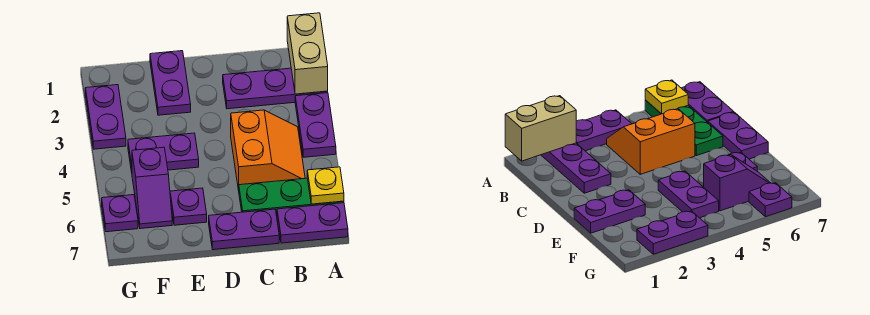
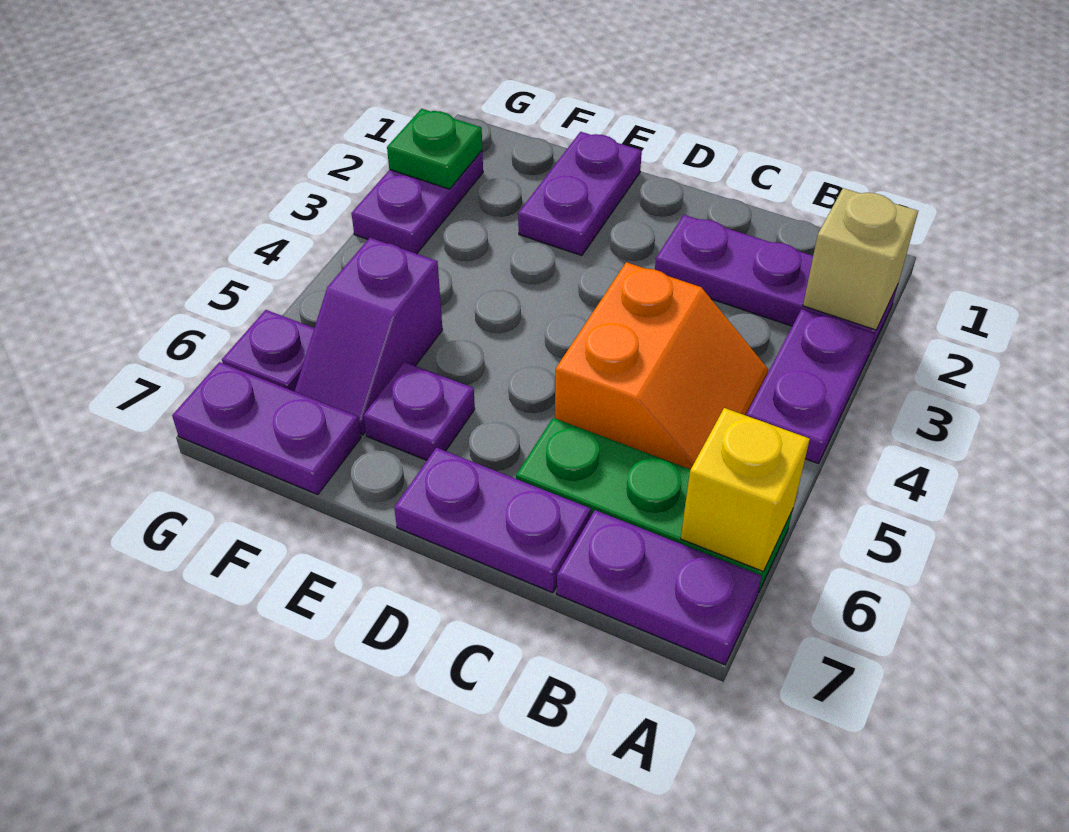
tan brick A1:A2 level 2 -> tan brick A2 level 2
yellow plate A6 level 2 -> yellow brick A6 level 2
purple plate E4:F4 level 1 -> purple plate F7:G7 level 1
none -> green plate G2 level 2

